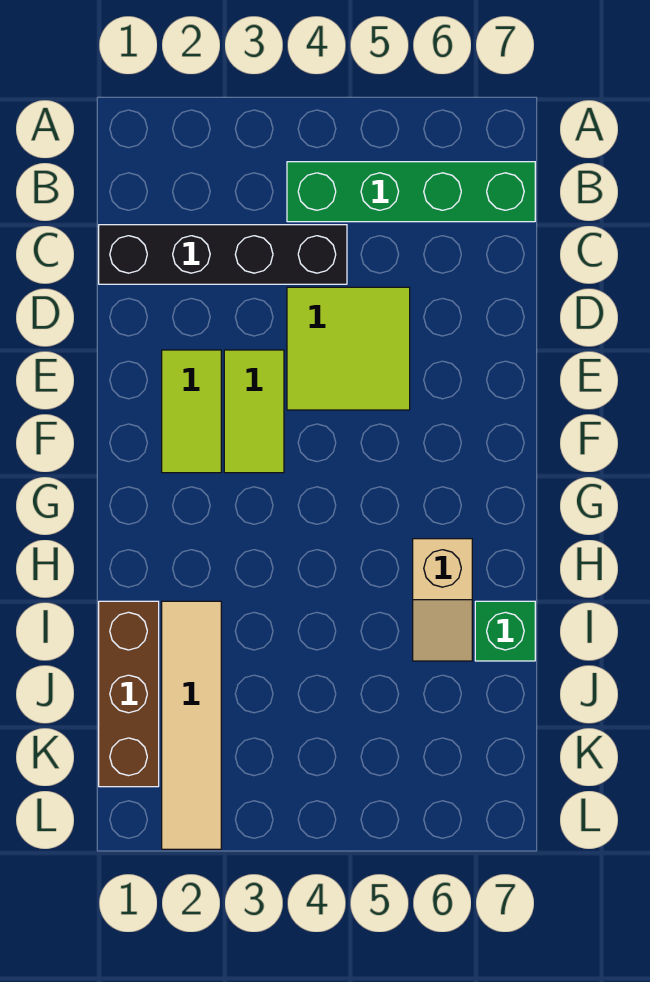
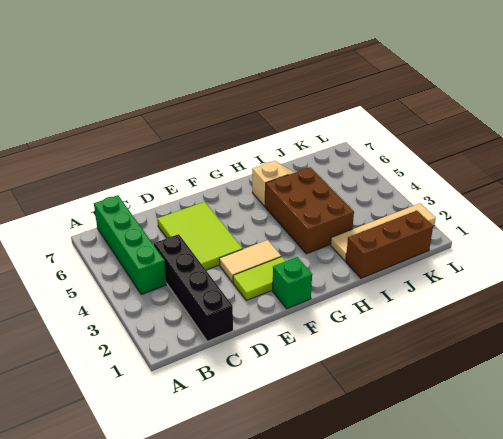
lime tile D4:E5 level 1 -> lime tile D4:E6 level 1
lime tile E3:F3 level 1 -> tan tile E3:F3 level 1
none -> brown brick H3:I5 level 1
green brick I7 level 1 -> green brick F1 level 1

